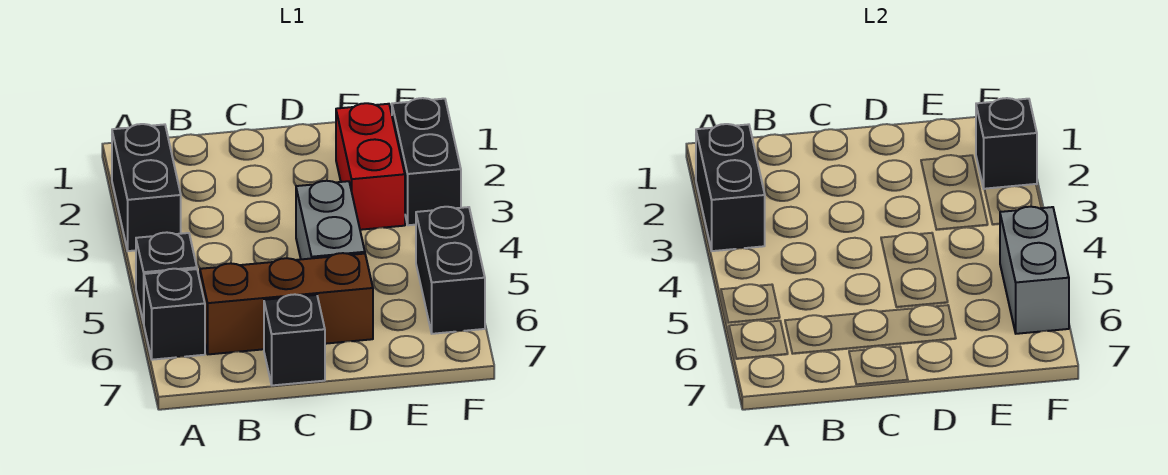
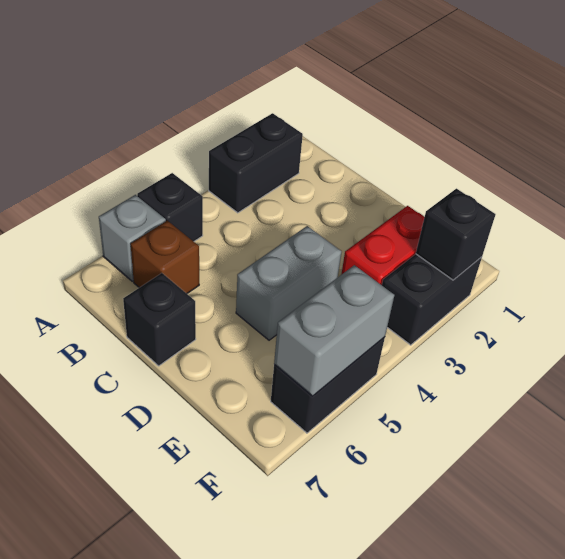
black brick A2:A3 level 2 -> none
black brick A6 level 1 -> grey brick A6 level 1
brown brick B6:D6 level 1 -> brown brick B6 level 1

